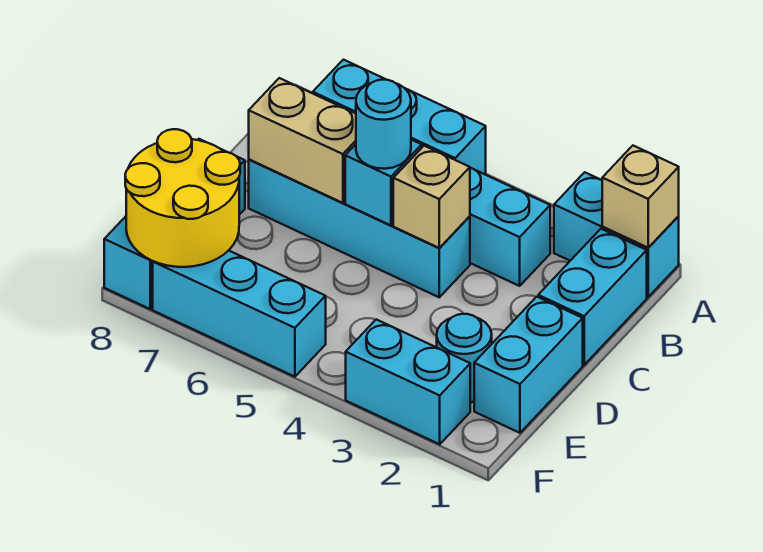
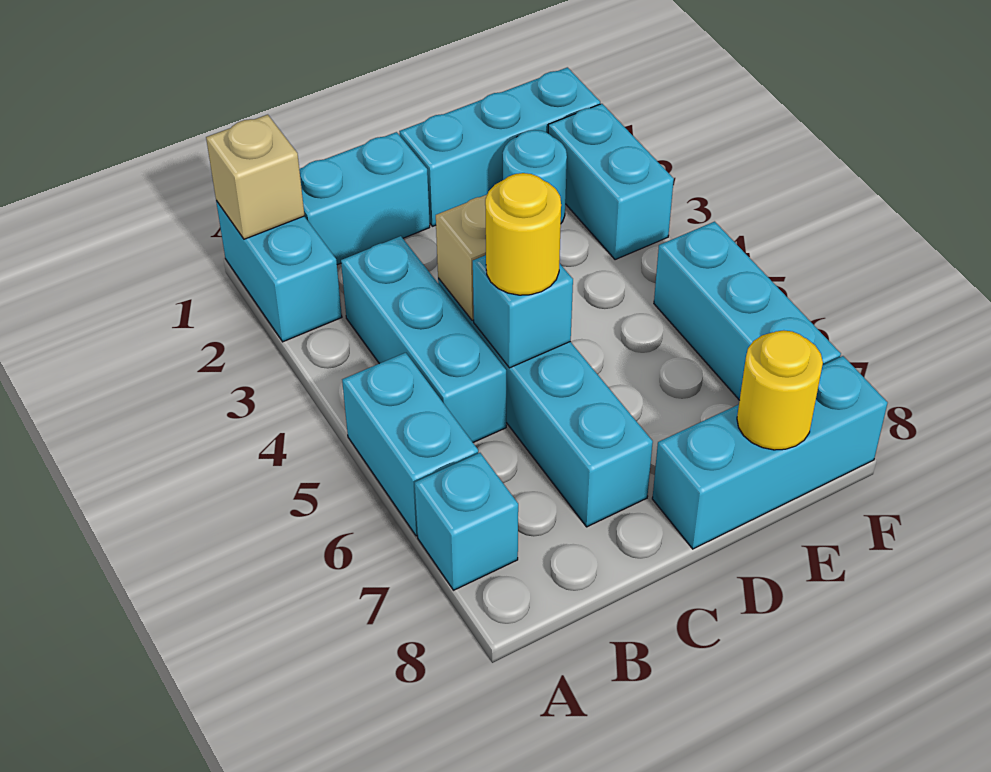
cyan round brick C5 level 3 -> yellow round brick C5 level 3
tan brick C6:C7 level 2 -> none
cyan brick D1:E1 level 1 -> cyan brick D1:F1 level 1
yellow round brick E7:F8 level 2 -> yellow round brick E8 level 2

